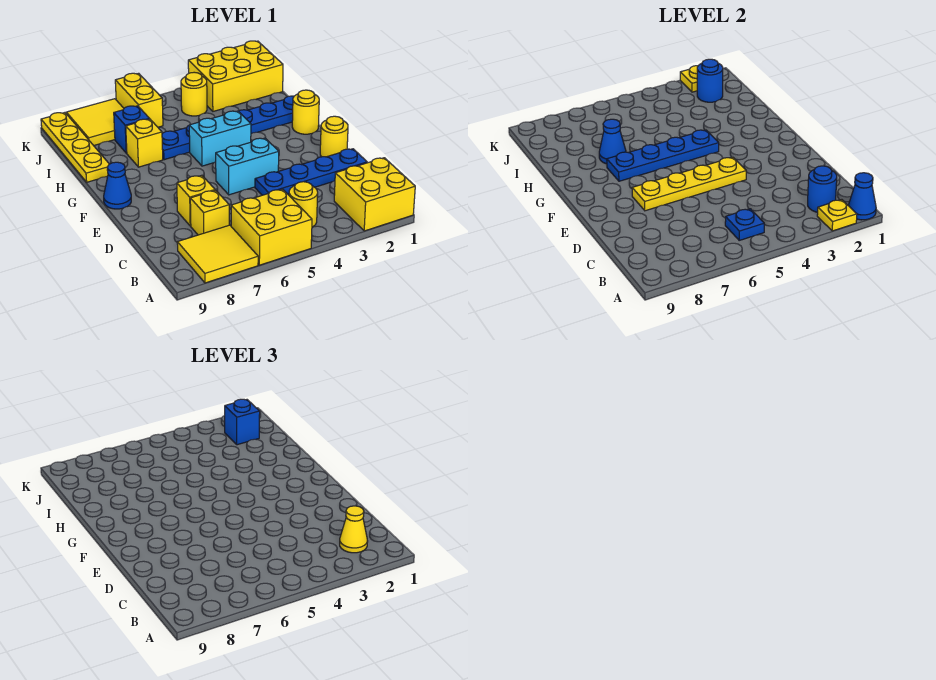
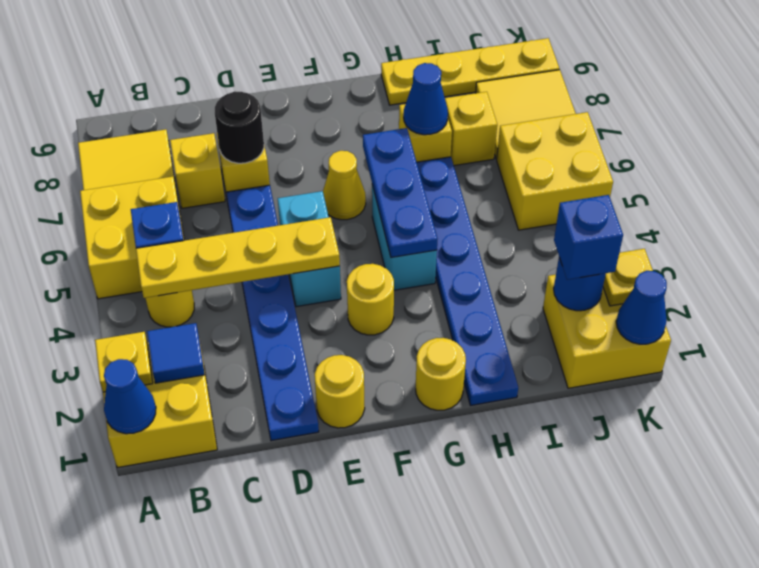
blue round brick B2 level 2 -> blue tile B2 level 2
yellow cone B2 level 3 -> yellow cone F6 level 1
blue plate D1:D4 level 1 -> blue plate D1:D6 level 1
none -> black round brick D7 level 2
yellow plate E4:E7 level 2 -> yellow plate B4:E4 level 2
blue cone F9 level 1 -> blue cone K1 level 2
blue plate G4:G7 level 2 -> blue plate G4:G6 level 2
blue brick I7 level 1 -> yellow brick I7 level 1
yellow brick J1:K3 level 1 -> yellow brick J1:K2 level 1
yellow round brick J4 level 1 -> yellow round brick F3 level 1
yellow brick J6:K6 level 1 -> yellow brick J5:K6 level 1

